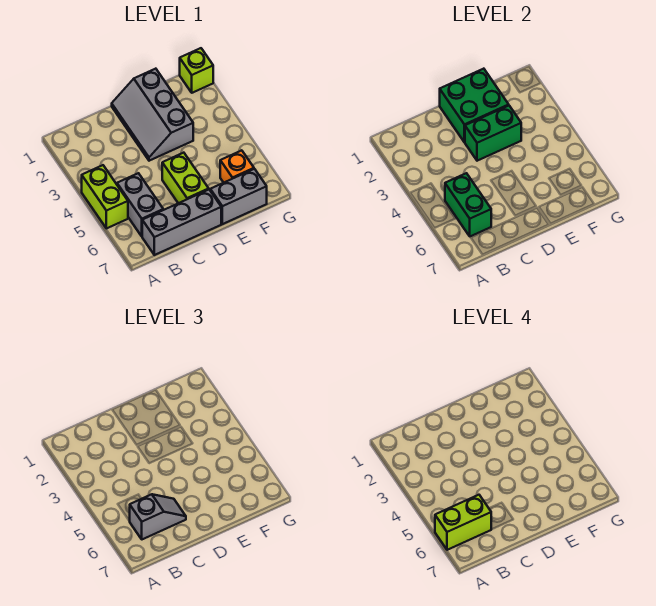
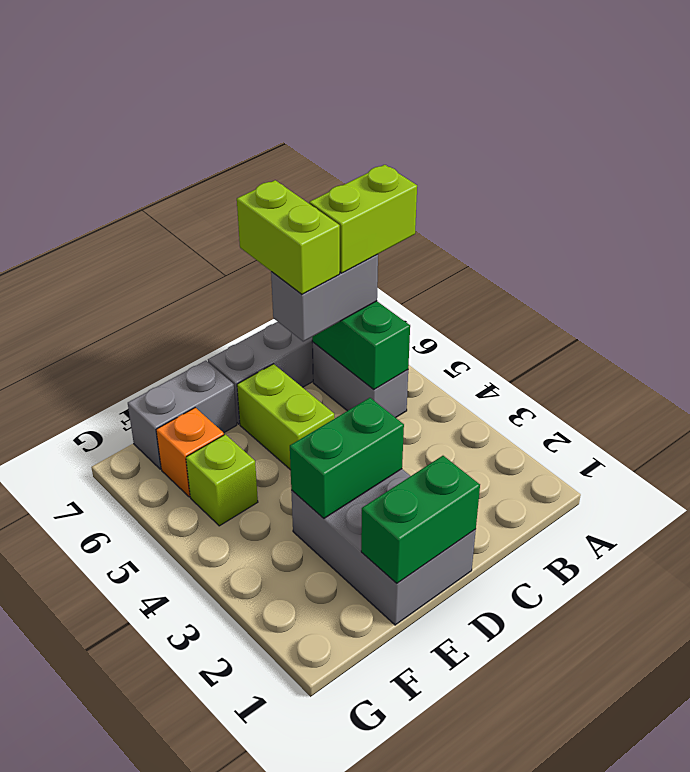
lime brick A4:A5 level 1 -> lime brick C6:C7 level 4
grey slope B6:C6 level 3 top B -> grey brick B6:C6 level 3
grey slope D1:E3 level 1 top E -> grey brick D1:E3 level 1
green brick D1:E2 level 2 -> green brick D1:E1 level 2
lime brick G1 level 1 -> lime brick F5 level 1

